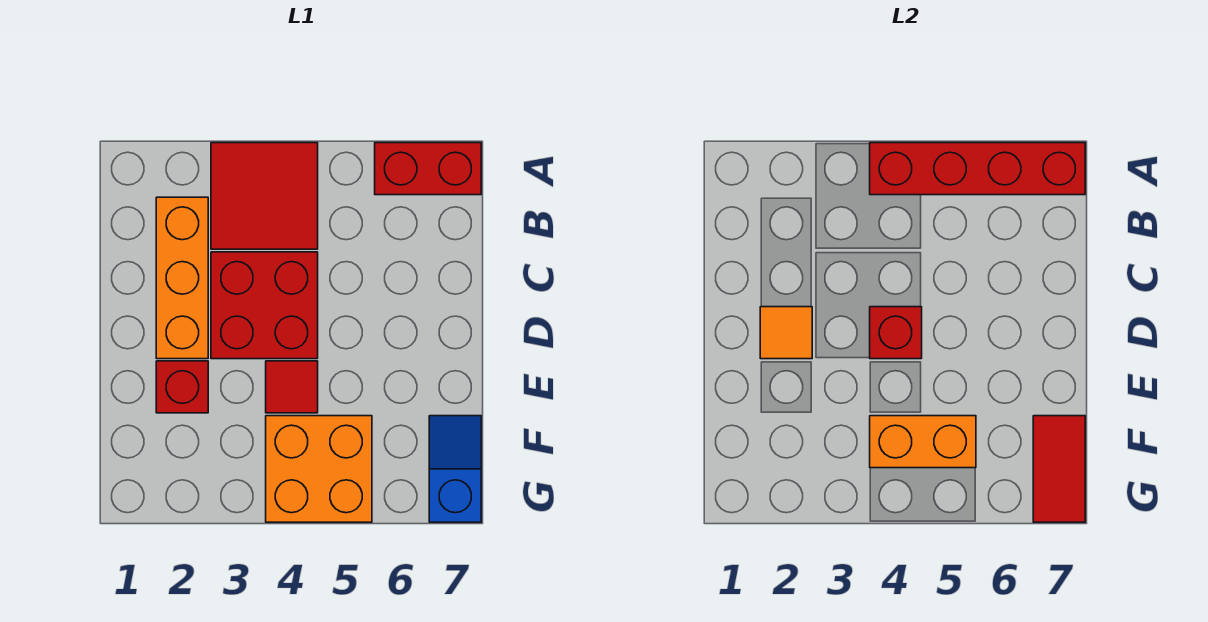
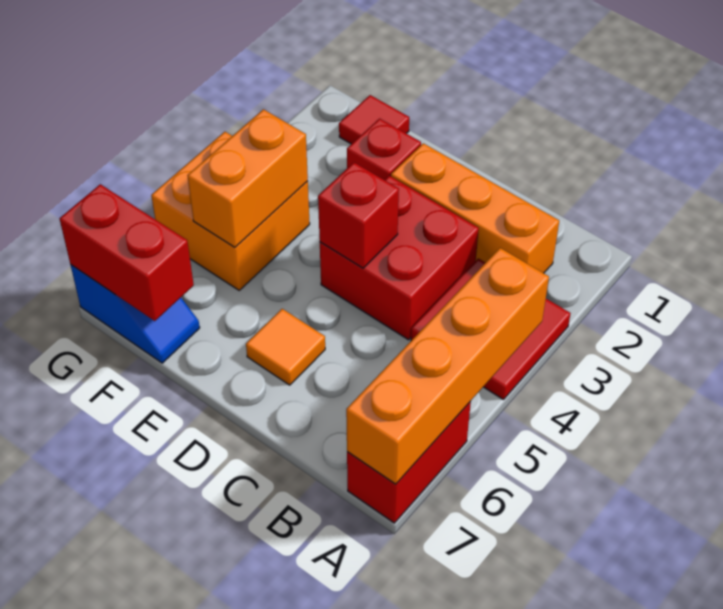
red brick A4:A7 level 2 -> orange brick A4:A7 level 2
orange tile D2 level 2 -> orange tile D6 level 1
red tile E4 level 1 -> red tile F1 level 1
red tile F7:G7 level 2 -> red brick F7:G7 level 2

